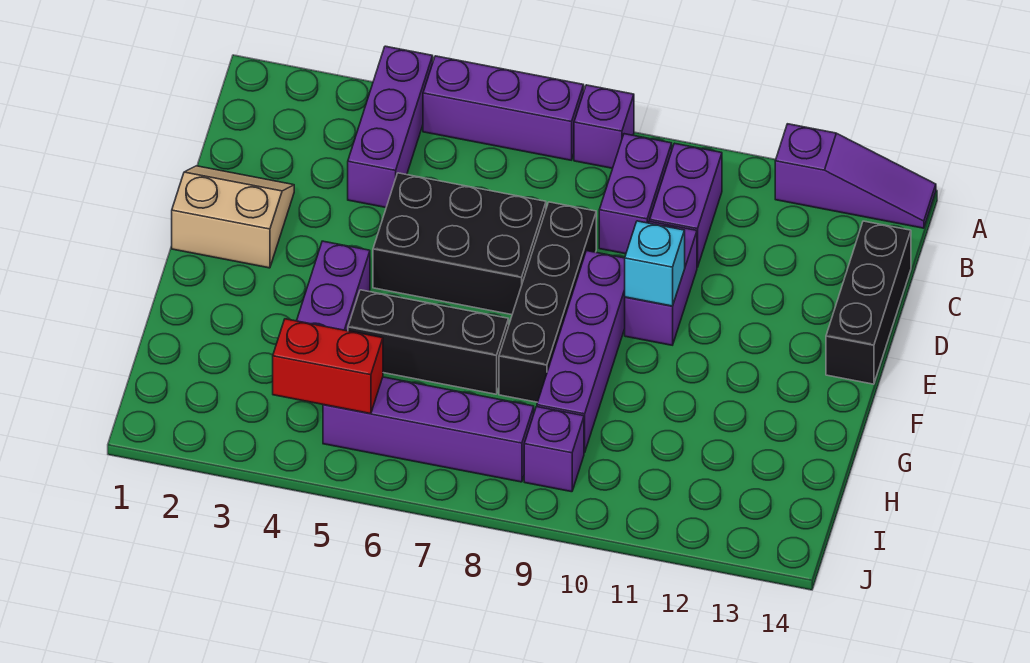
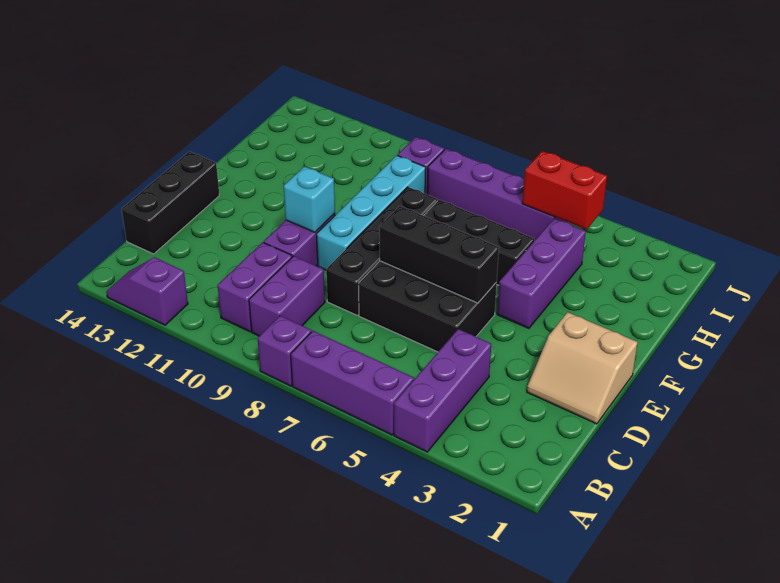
purple slope A12:A14 level 1 top 12 -> purple slope A12:A13 level 1 top 12
none -> black brick E5:E7 level 2
purple brick E9:H9 level 1 -> cyan brick E9:H9 level 1

